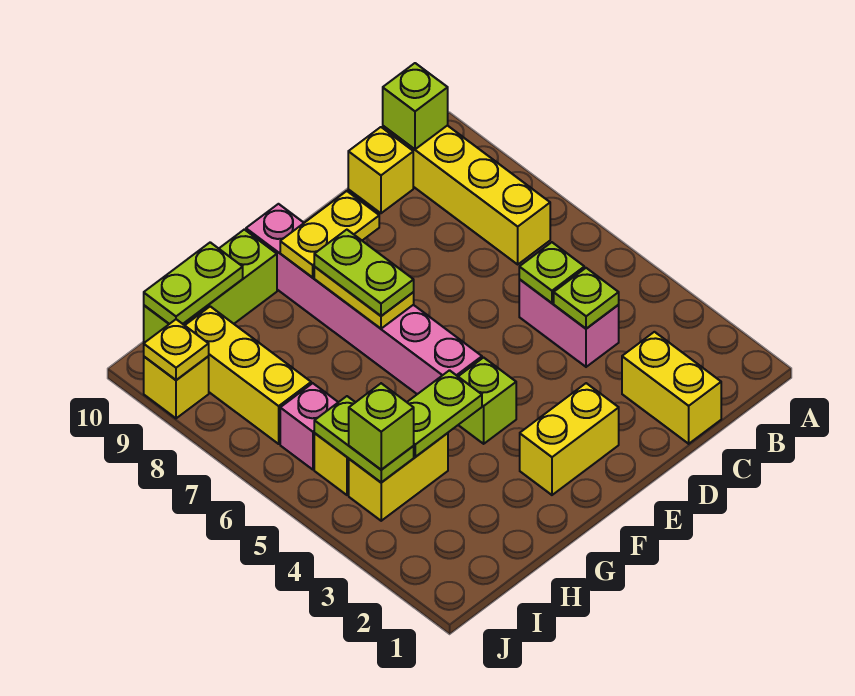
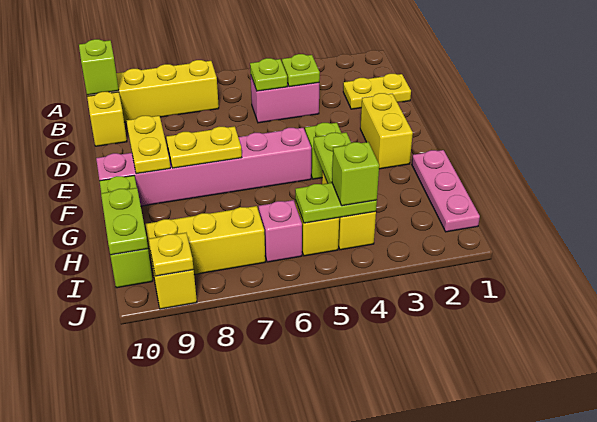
yellow brick C1:C2 level 1 -> yellow plate C1:C2 level 1
lime plate F7:F8 level 3 -> none
none -> pink plate G1:I1 level 1

